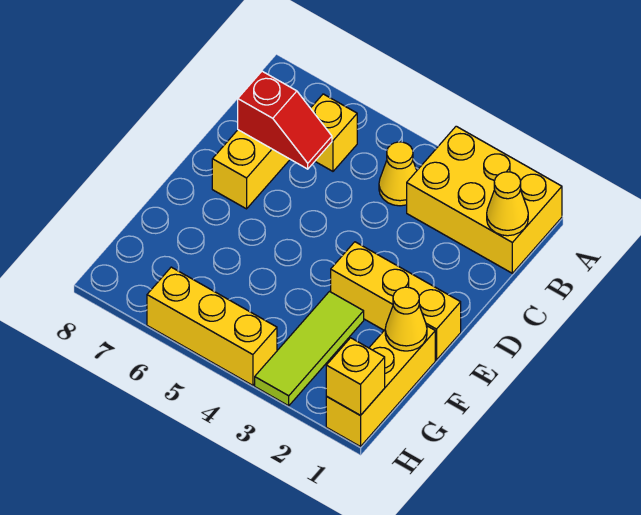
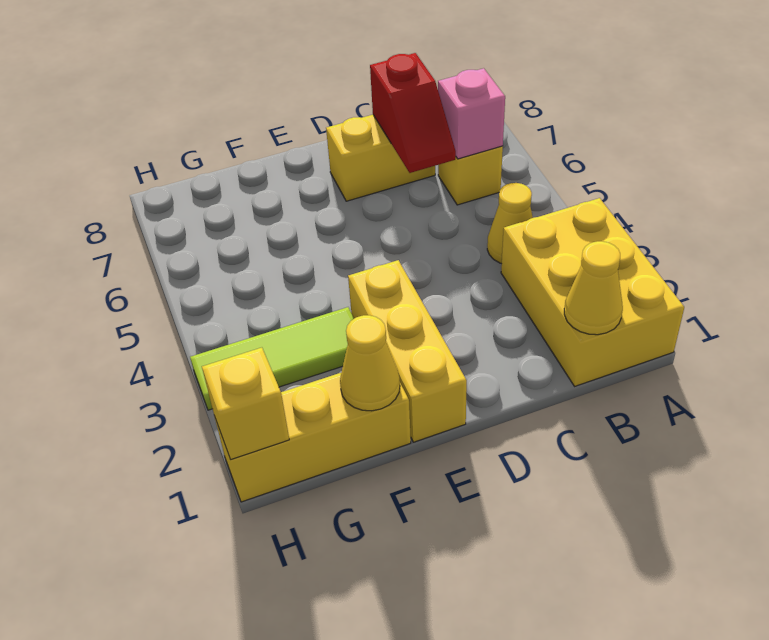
none -> pink brick B6 level 2
yellow brick H4:H6 level 1 -> none

